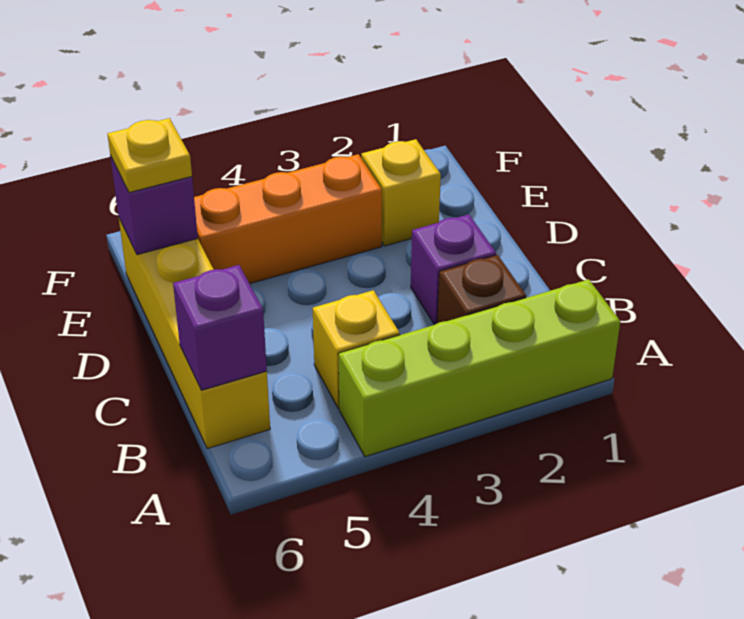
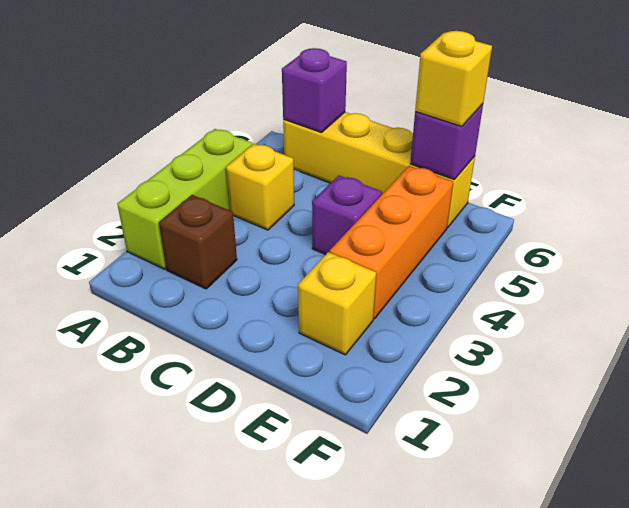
lime brick A1:A4 level 1 -> lime brick A2:A4 level 1
purple brick C2 level 1 -> purple brick D4 level 1
yellow plate E6 level 3 -> yellow brick E6 level 3

